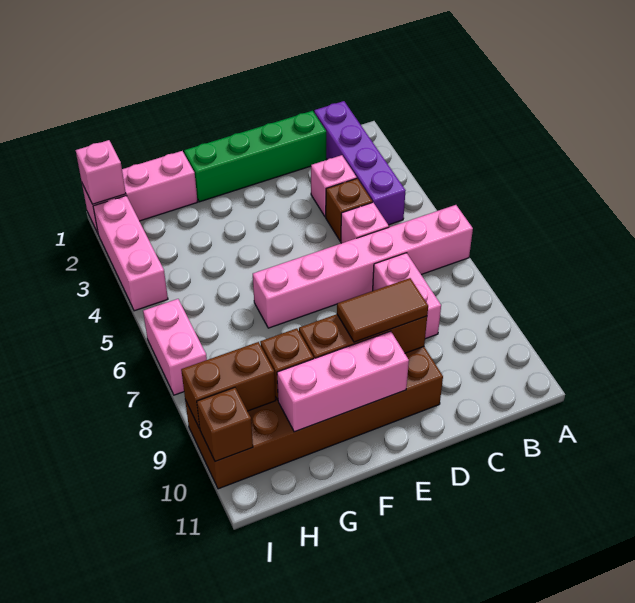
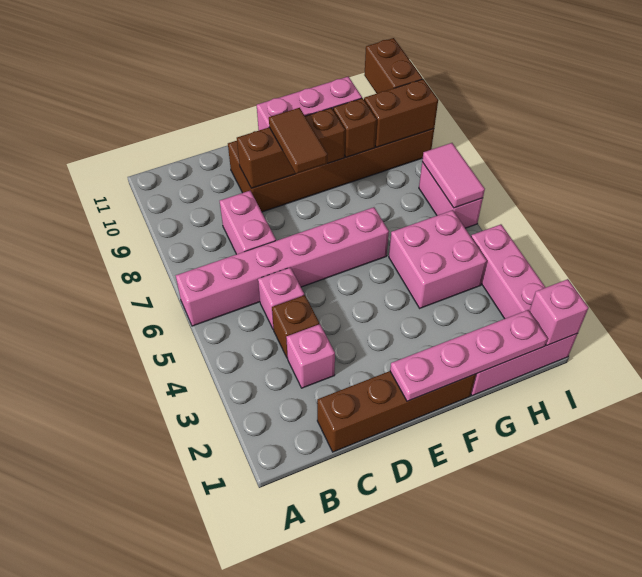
purple brick B1:B4 level 1 -> none
green brick C1:F1 level 1 -> brown brick C1:F1 level 1
brown tile D9:E9 level 3 -> brown tile E8:E9 level 3
none -> pink plate E1:H1 level 2
none -> pink brick G4:H5 level 1
none -> pink tile I6:I7 level 2
brown brick I10 level 2 -> brown brick I10:I11 level 2

